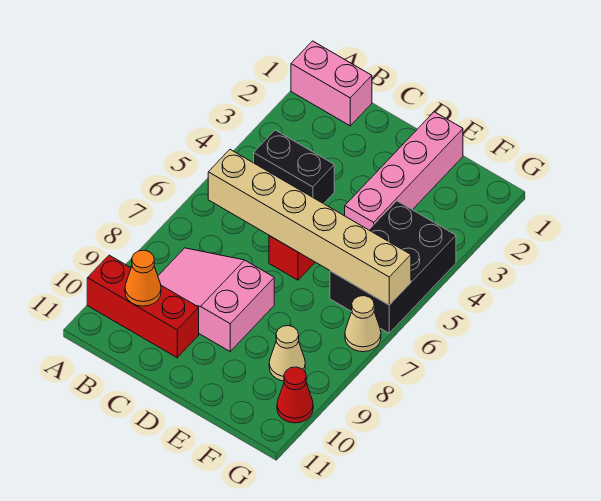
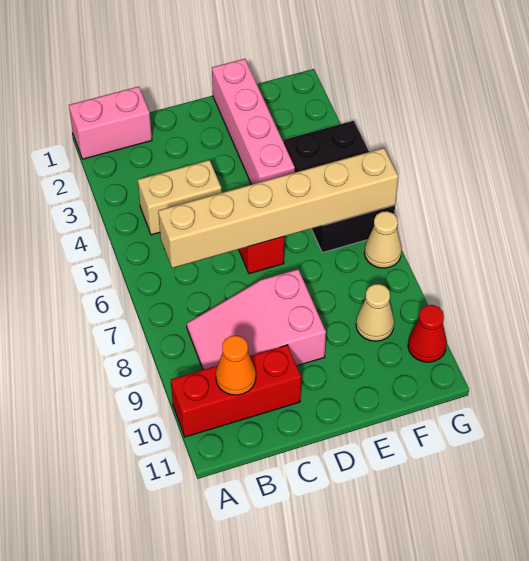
black brick B4:C4 level 1 -> tan brick B4:C4 level 1

